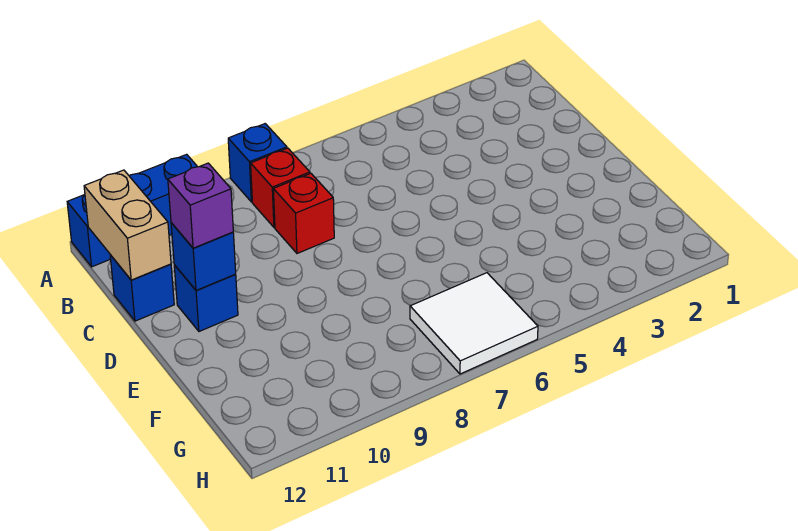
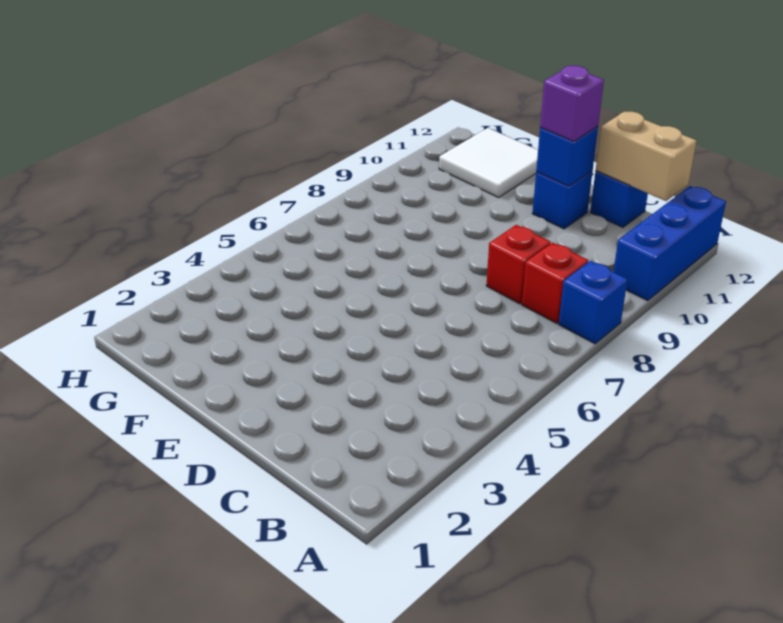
white tile G6:H7 level 1 -> white tile F11:G12 level 1

